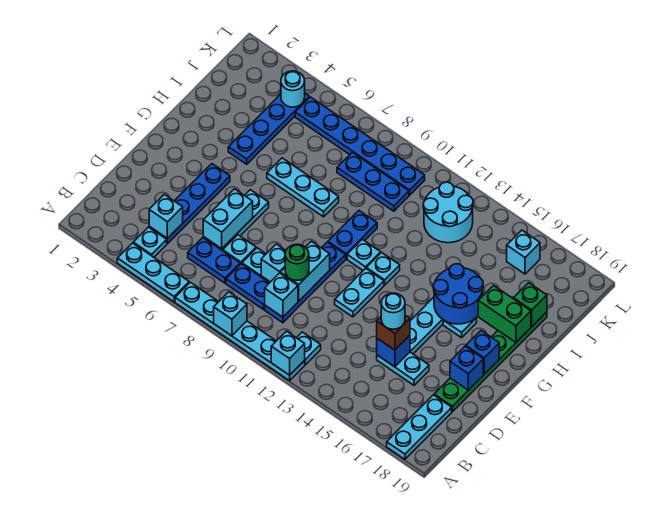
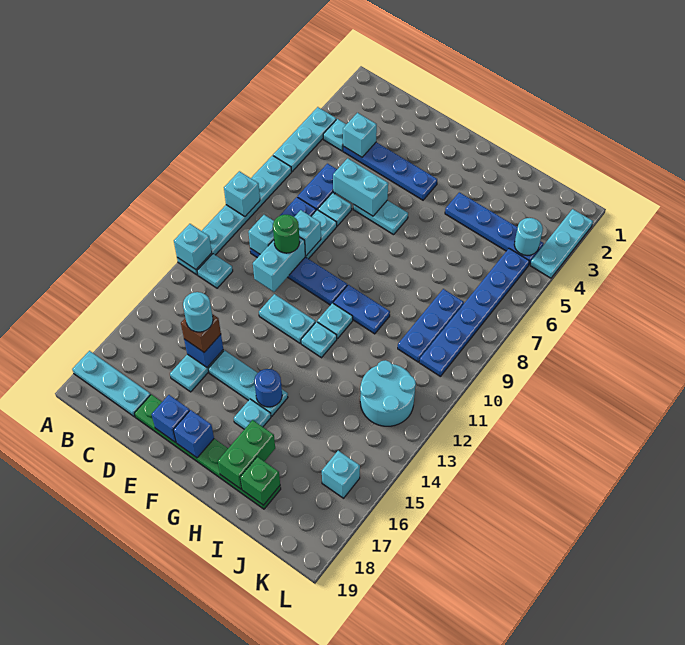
cyan brick D10:E10 level 2 -> cyan brick D10:D11 level 2
blue round brick G15:H16 level 2 -> blue round brick G15 level 2
cyan plate H6:H8 level 1 -> cyan plate L2:L4 level 1

